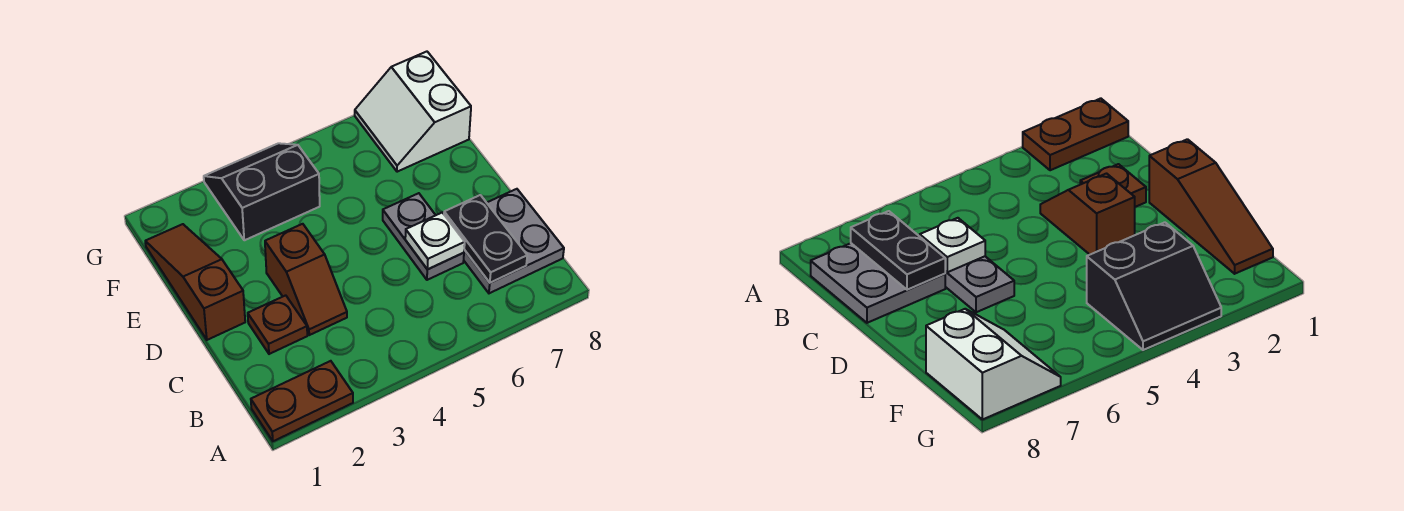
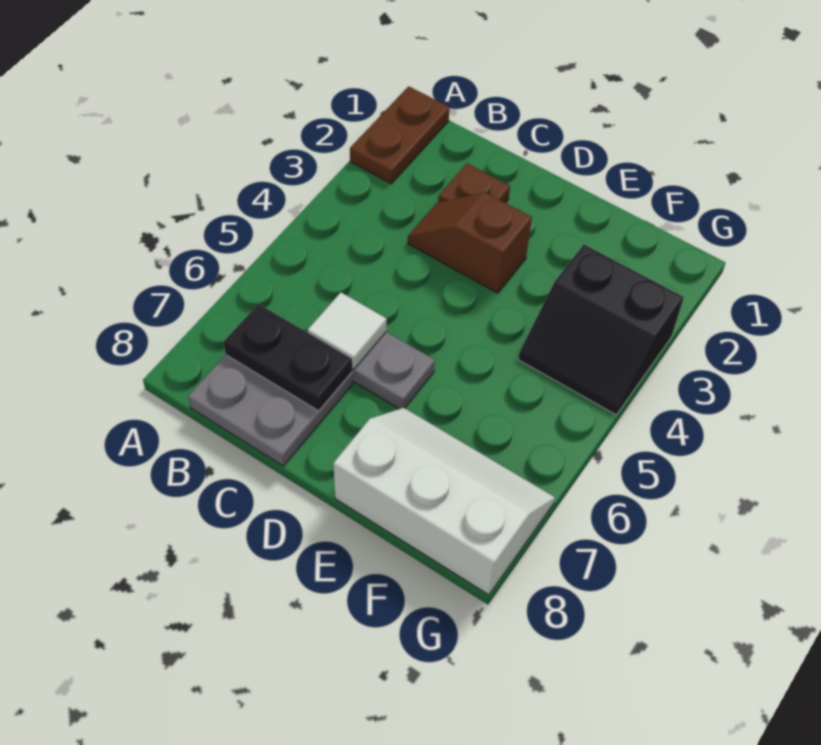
white plate C6 level 2 -> white tile C6 level 2
brown slope D1:F1 level 1 top D -> none
black slope F3:G4 level 1 top F -> black slope F3:G4 level 1 top 3
white slope F7:G8 level 1 top 8 -> white slope E7:G8 level 1 top 8

